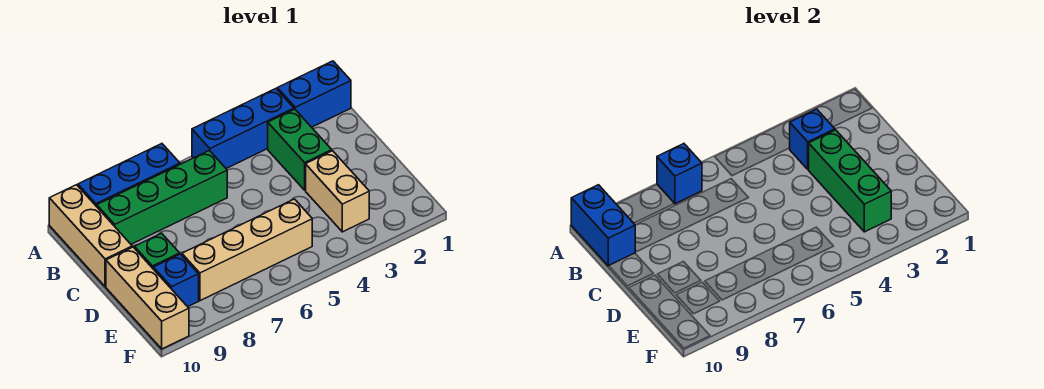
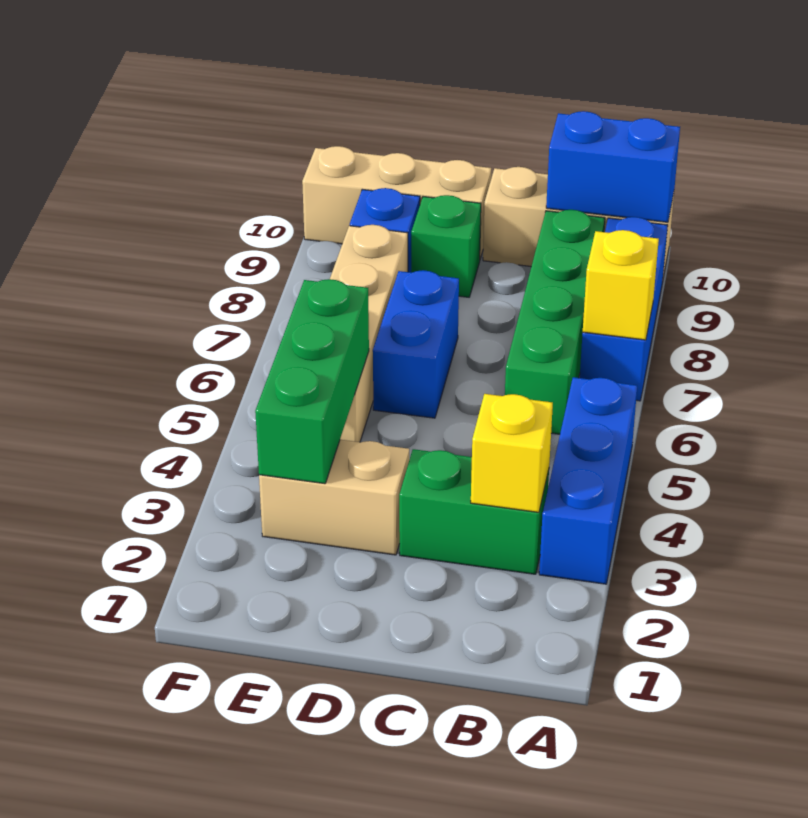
blue brick A1:A2 level 1 -> blue brick D6:D7 level 1
blue brick A7 level 2 -> yellow brick A7 level 2
blue brick B3 level 2 -> yellow brick B3 level 2
green brick C3:E3 level 2 -> green brick E3:E5 level 2

